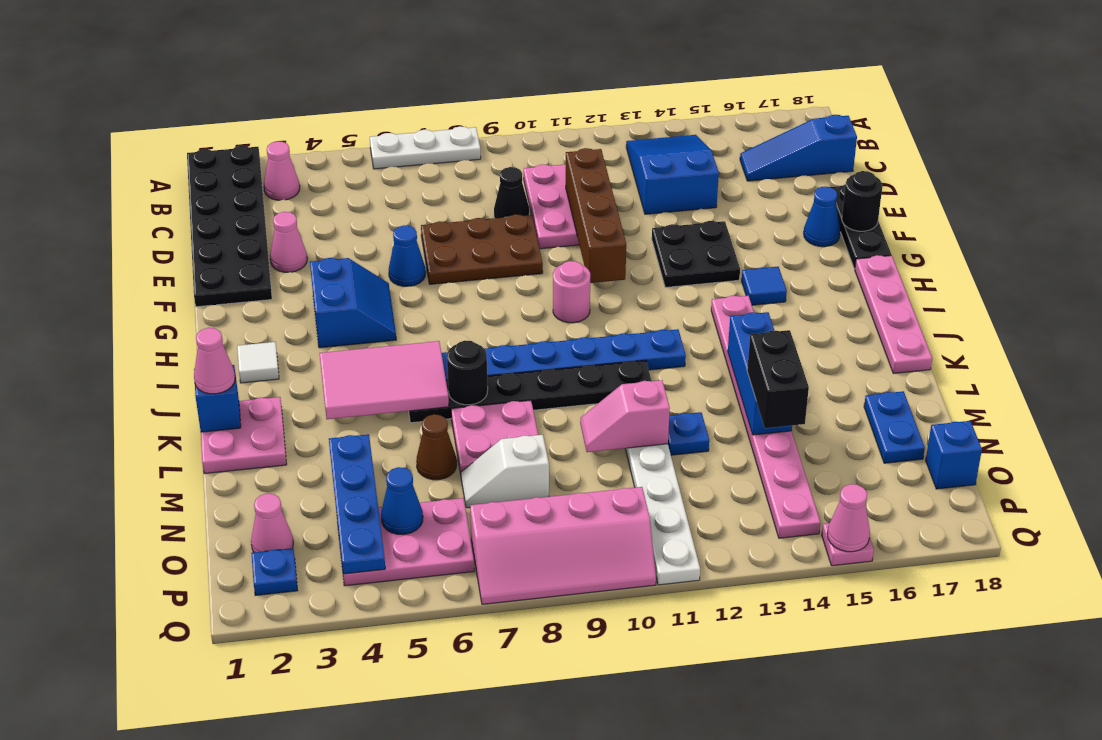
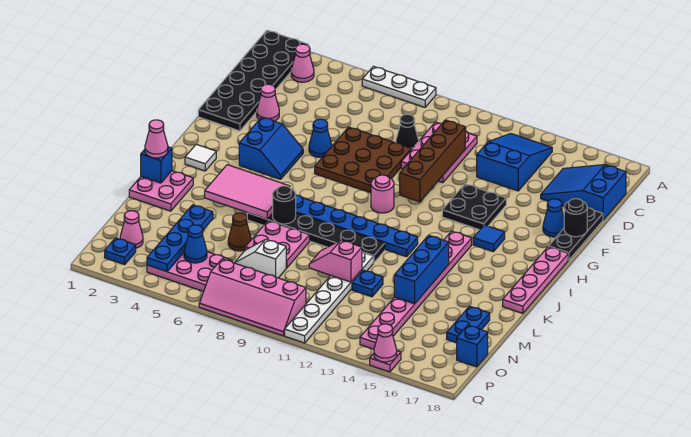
blue slope C16:C18 level 1 top 18 -> blue slope C16:D18 level 1 top 18
brown plate E7:F9 level 1 -> brown plate E7:G9 level 1
black brick M14:N14 level 3 -> none

